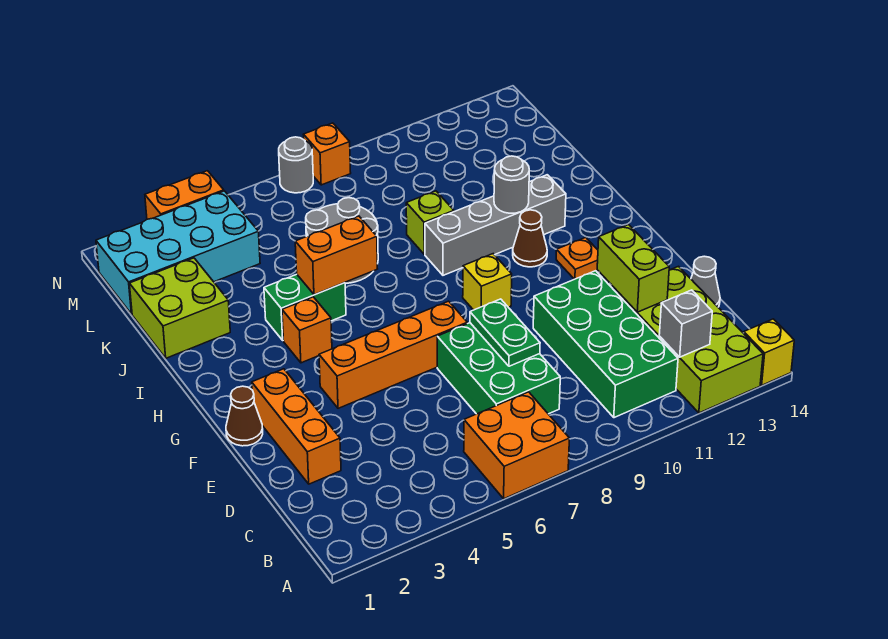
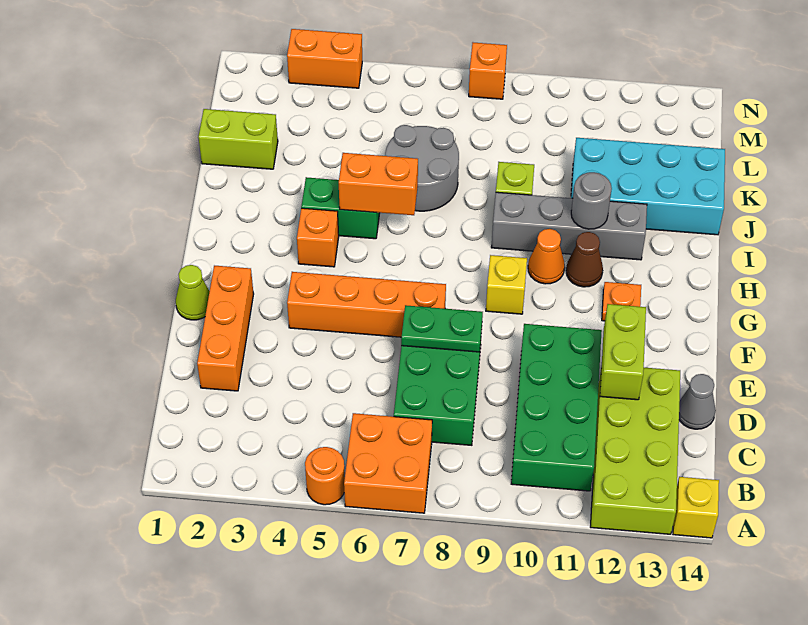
none -> orange round brick A5 level 1
grey brick B12 level 2 -> none
green plate D8:E8 level 2 -> green plate E7:E8 level 2
brown cone F1 level 1 -> lime cone F1 level 1
none -> orange cone H10 level 1
lime brick J1:K2 level 1 -> lime brick K1:K2 level 1
cyan brick L1:M4 level 1 -> cyan brick J11:K14 level 1
grey round brick N7 level 1 -> none

